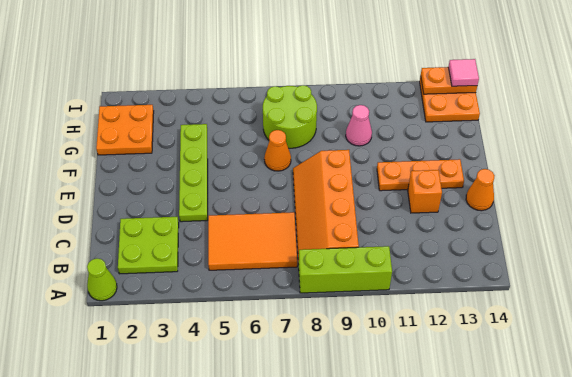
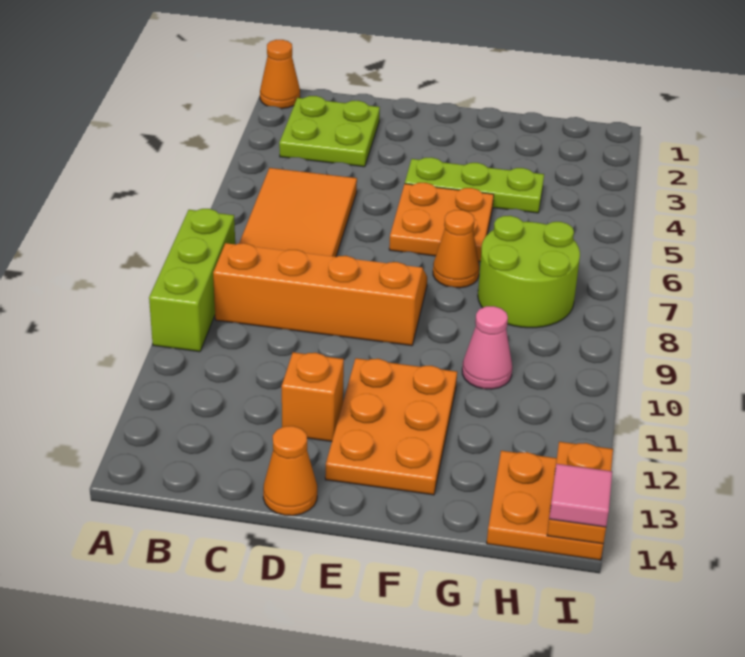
lime cone A1 level 1 -> orange cone A1 level 1
lime plate D4:G4 level 1 -> lime plate E4:G4 level 1
orange plate E11:E13 level 1 -> orange plate E11:F13 level 1
orange plate G1:H2 level 1 -> orange plate E5:F6 level 1

